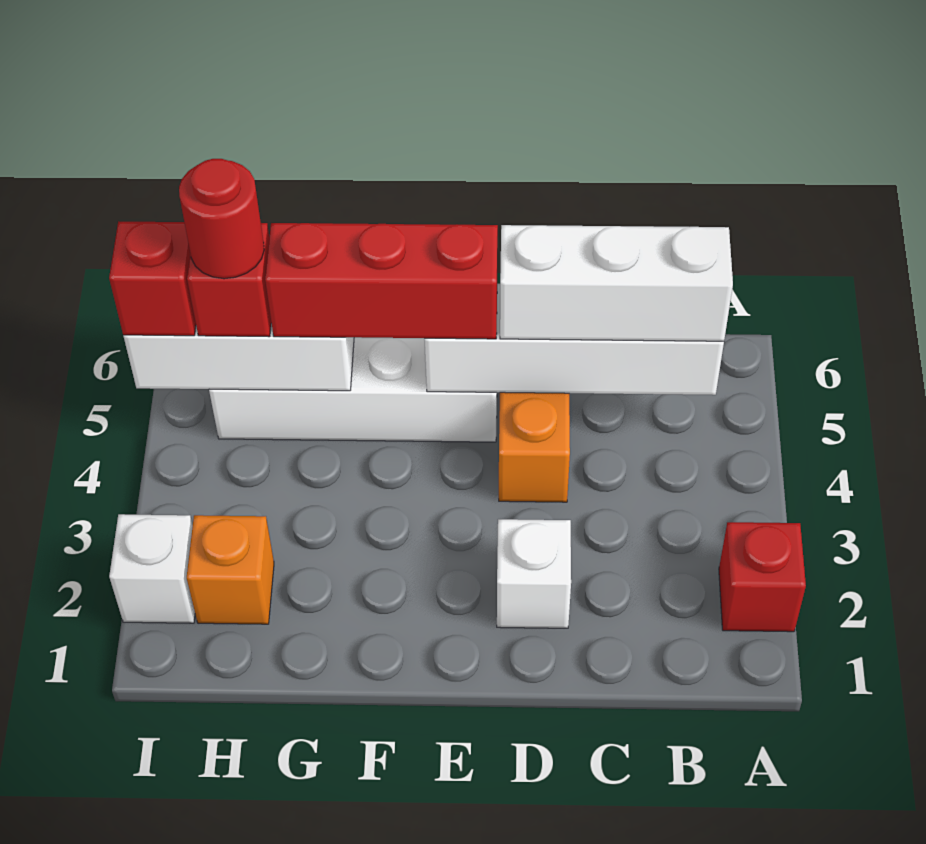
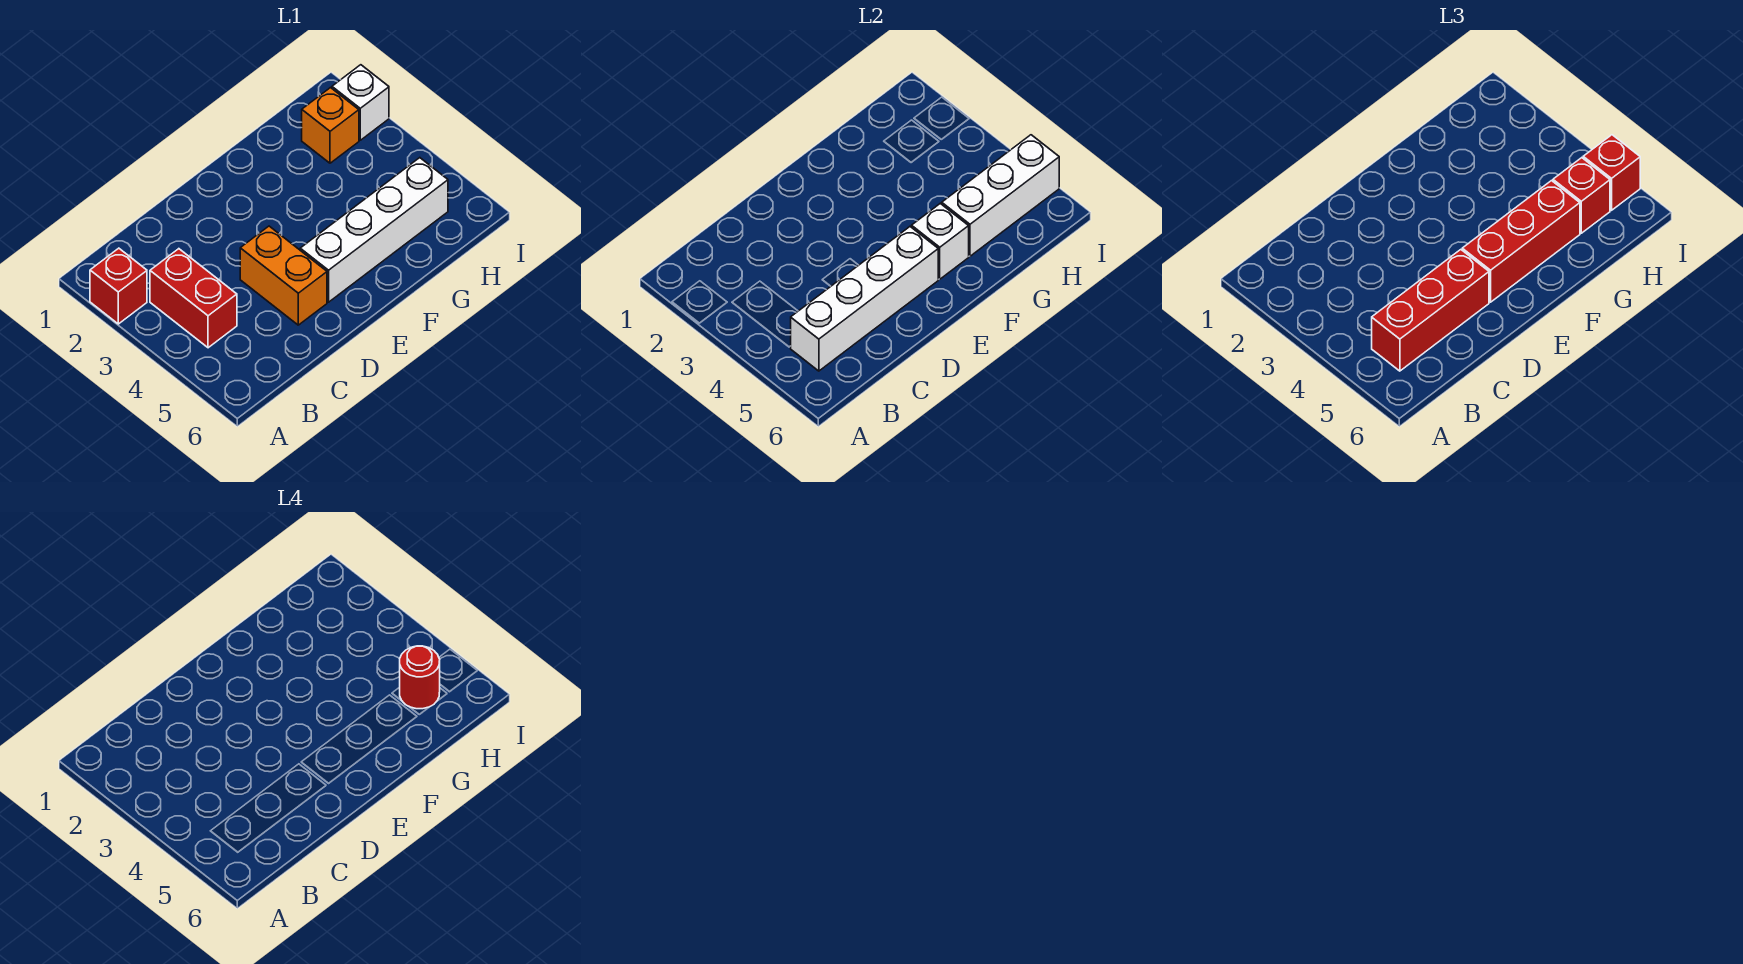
none -> red brick B3:B4 level 1
white brick B5:D5 level 3 -> red brick B5:D5 level 3
white brick D2 level 1 -> white brick F5 level 2

